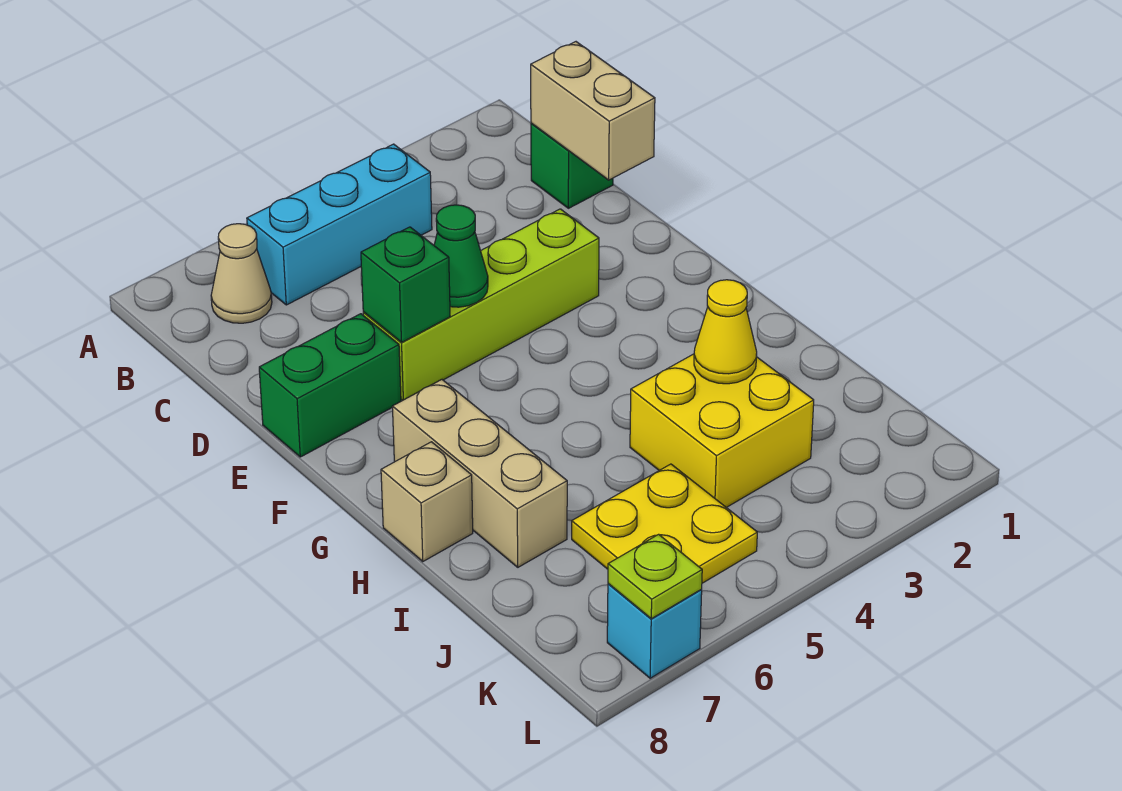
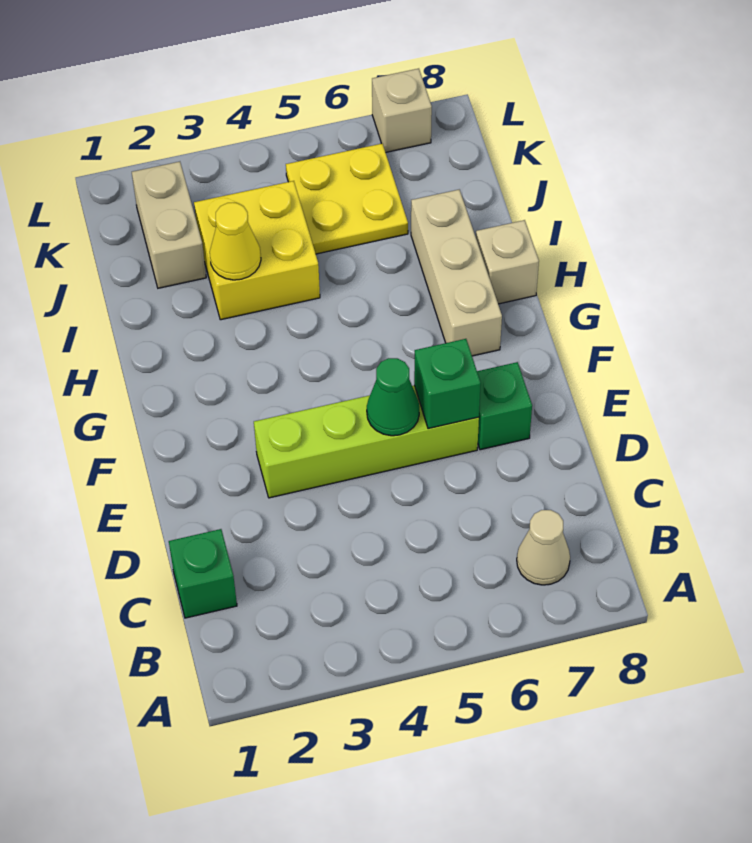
cyan brick B4:B6 level 1 -> none
tan brick C1:D1 level 2 -> tan brick J2:K2 level 1
green brick E7:E8 level 1 -> green brick E7 level 1
cyan brick L7 level 1 -> tan brick L7 level 1
lime plate L7 level 2 -> none

